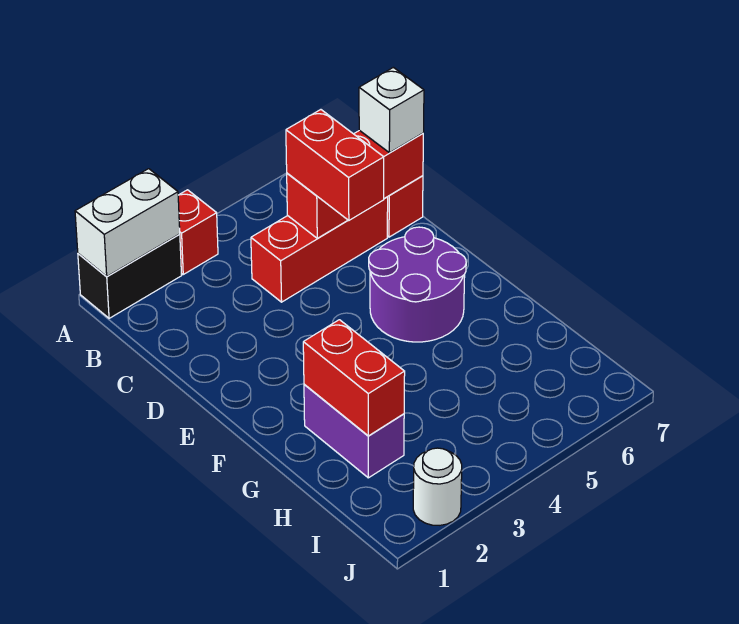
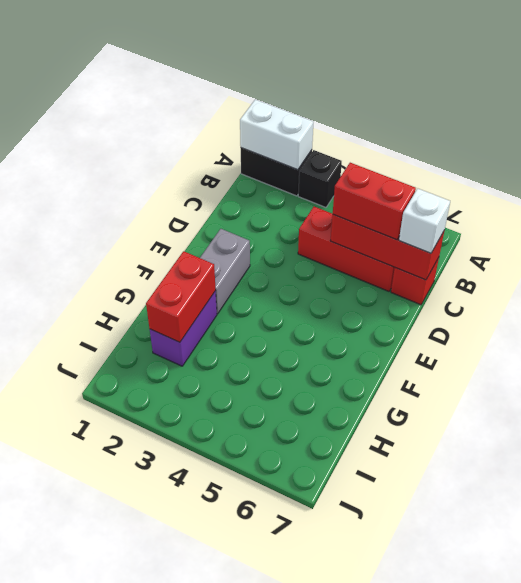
red brick A3 level 1 -> black brick A3 level 1
red brick C5:D5 level 3 -> red brick C5:C6 level 3
none -> grey brick E2:F2 level 1
purple round brick E5:F6 level 1 -> none
white round brick J2 level 1 -> none

